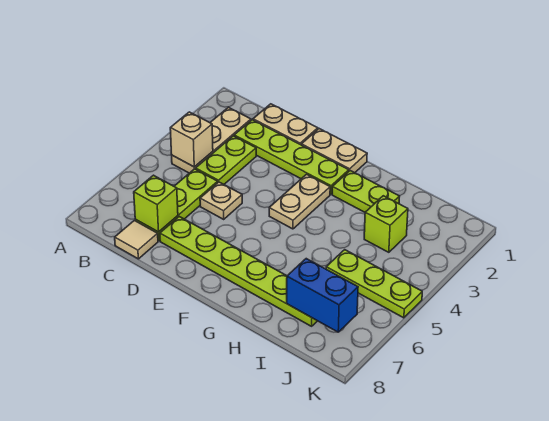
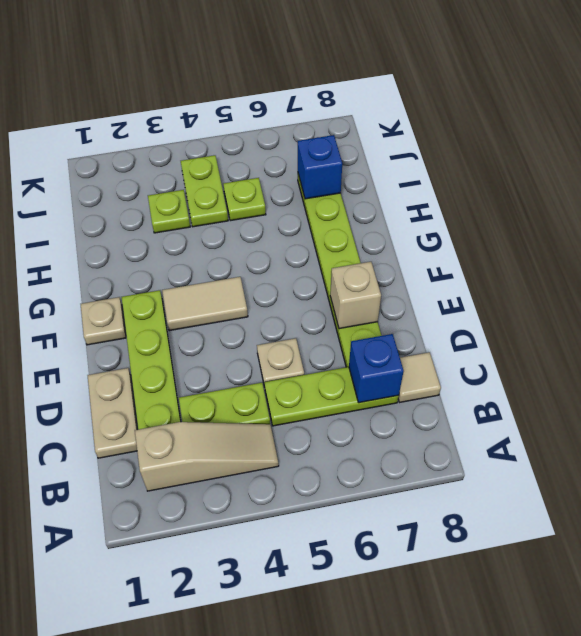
tan plate B2:B4 level 1 -> tan slope B2:B4 level 1 top 2
tan brick B4 level 2 -> tan brick E7 level 2
lime brick C7 level 2 -> blue brick C7 level 2
tan plate E1:F1 level 1 -> tan plate F1 level 1
tan plate F3:F4 level 1 -> tan tile F3:F4 level 1
lime plate G2:H2 level 1 -> lime plate I4:J4 level 1
lime brick I3 level 1 -> lime plate I3 level 1
lime plate I5:K5 level 1 -> lime plate I5 level 1
blue brick I7:J7 level 2 -> blue brick I7 level 2

